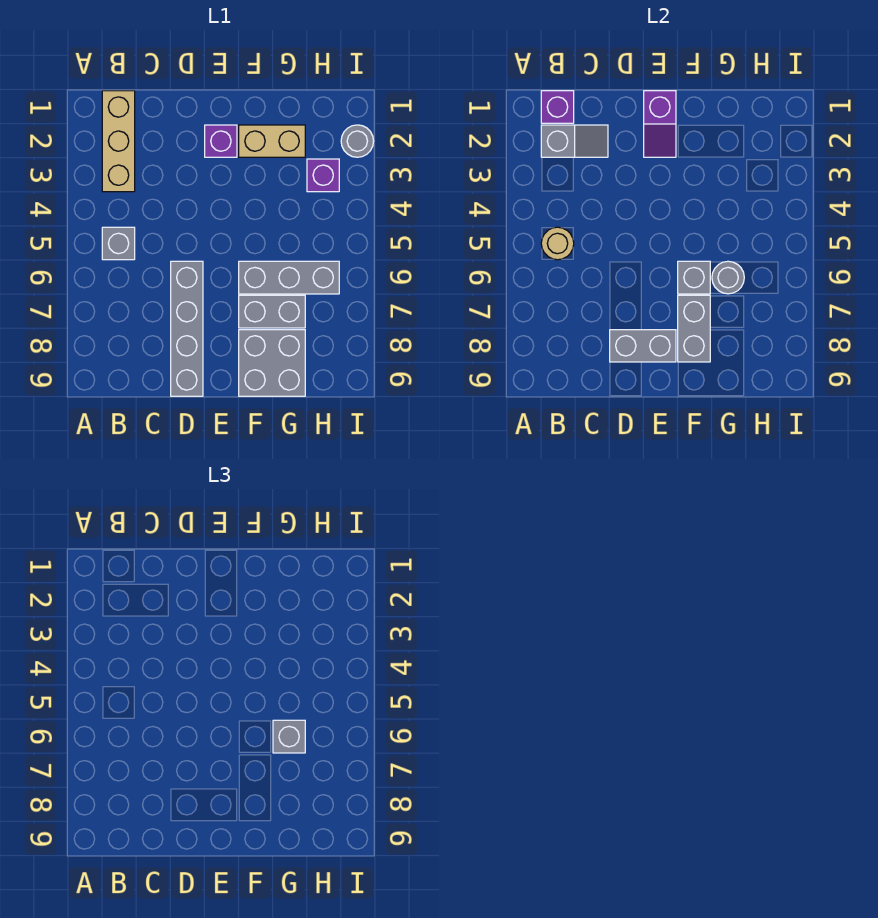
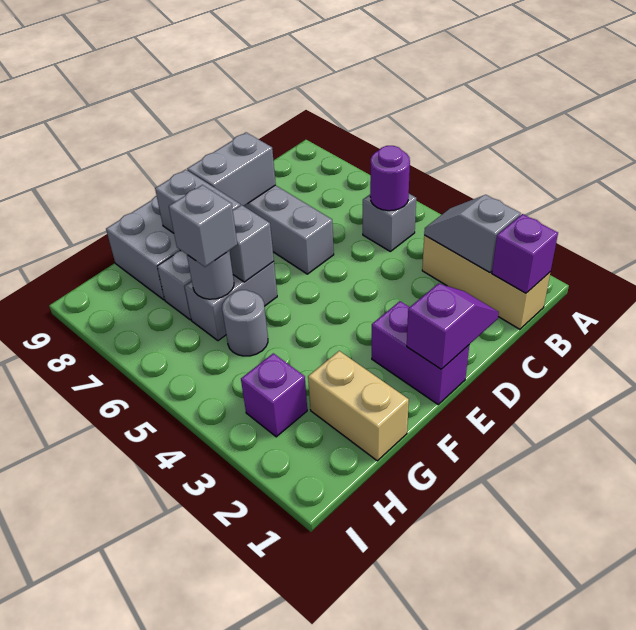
grey slope B2:C2 level 2 top B -> grey slope B2:B3 level 2 top 2
tan round brick B5 level 2 -> purple round brick B5 level 2
purple slope E1:E2 level 2 top 1 -> purple slope D1:E1 level 2 top E
purple brick E2 level 1 -> purple brick E1:E2 level 1
tan brick F2:G2 level 1 -> tan brick G1:G2 level 1
grey brick F6:H6 level 1 -> grey brick F6:G6 level 1
grey round brick I2 level 1 -> grey round brick G5 level 1

